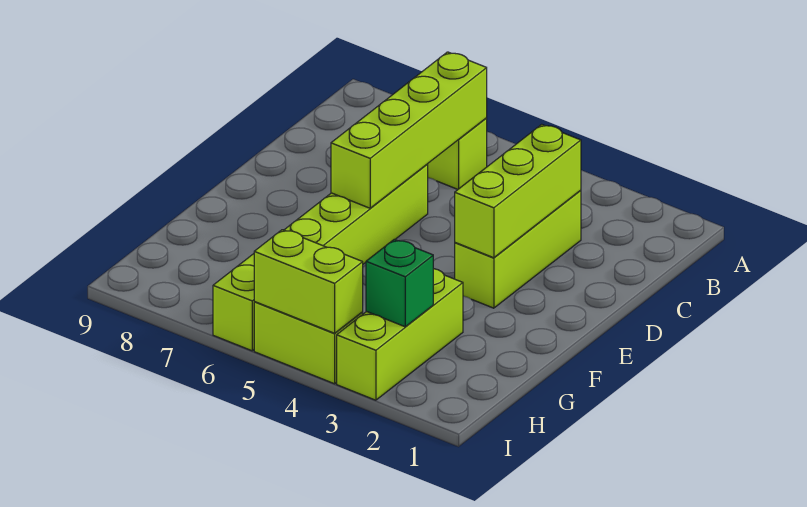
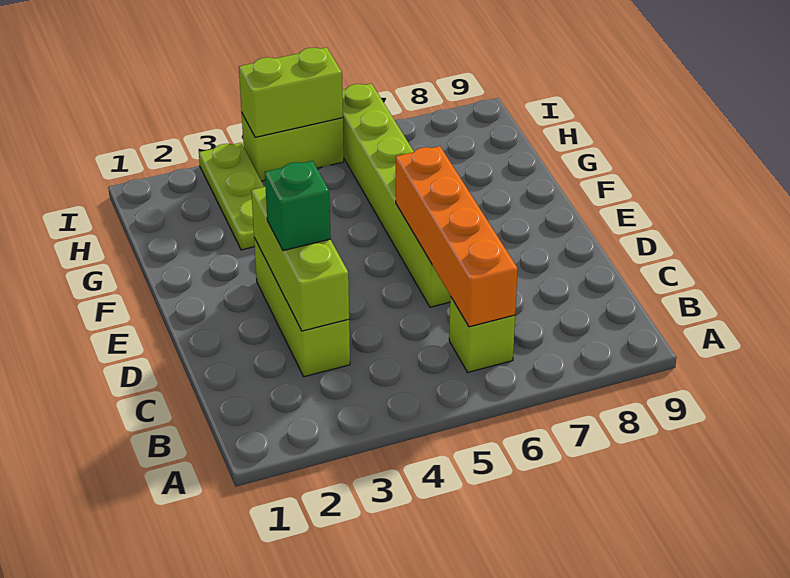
lime brick B6:E6 level 2 -> orange brick B6:E6 level 2
lime brick G3:I3 level 1 -> lime plate G3:I3 level 1
green brick H3 level 2 -> green brick D3 level 3

